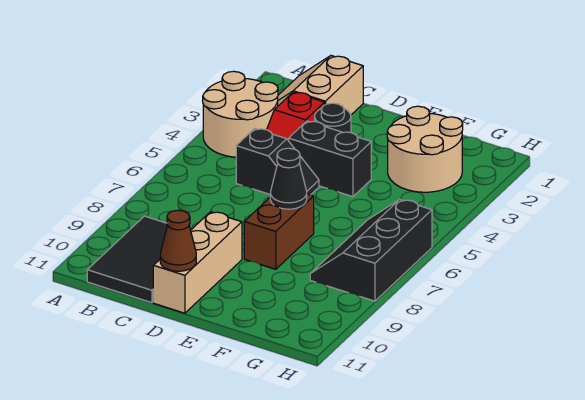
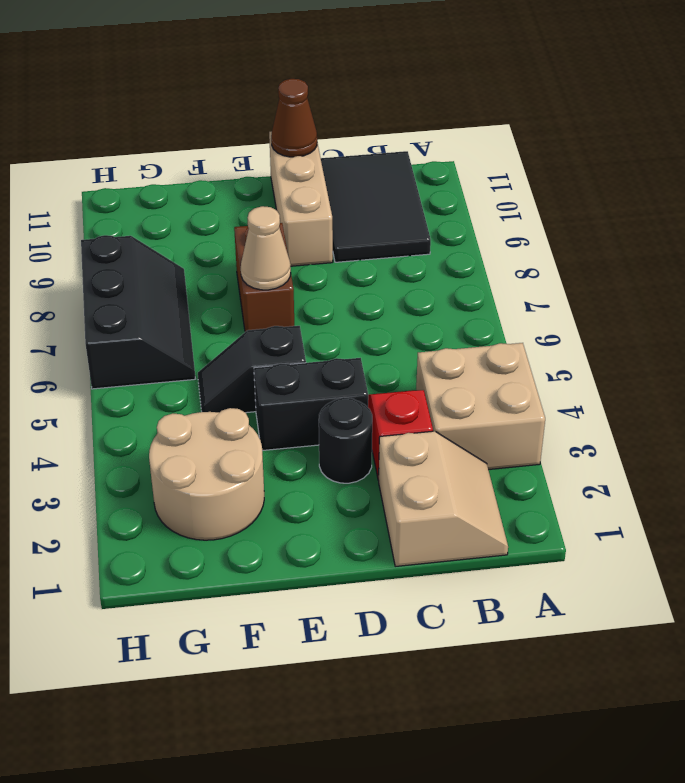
tan round brick A3:B4 level 1 -> tan brick A3:B4 level 1
black slope C5:D5 level 1 top C -> black slope E5:F5 level 1 top E
black cone E7 level 2 -> tan cone E7 level 2

